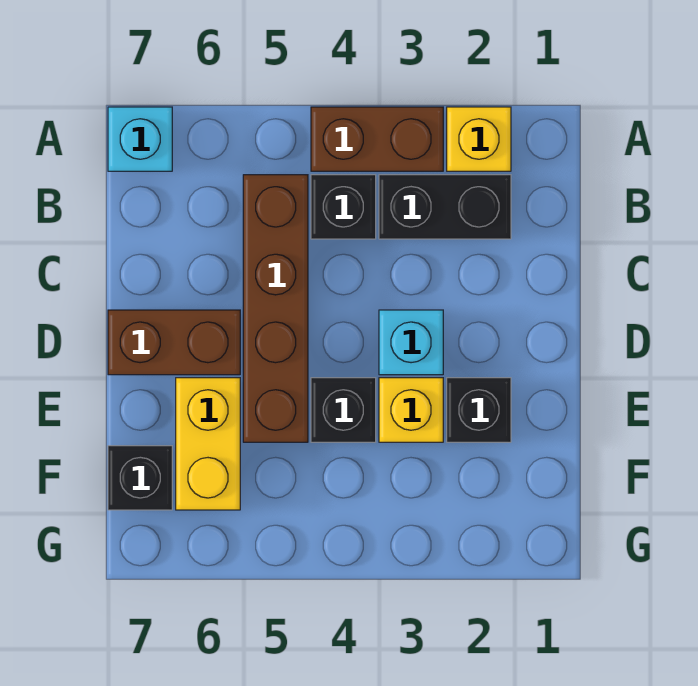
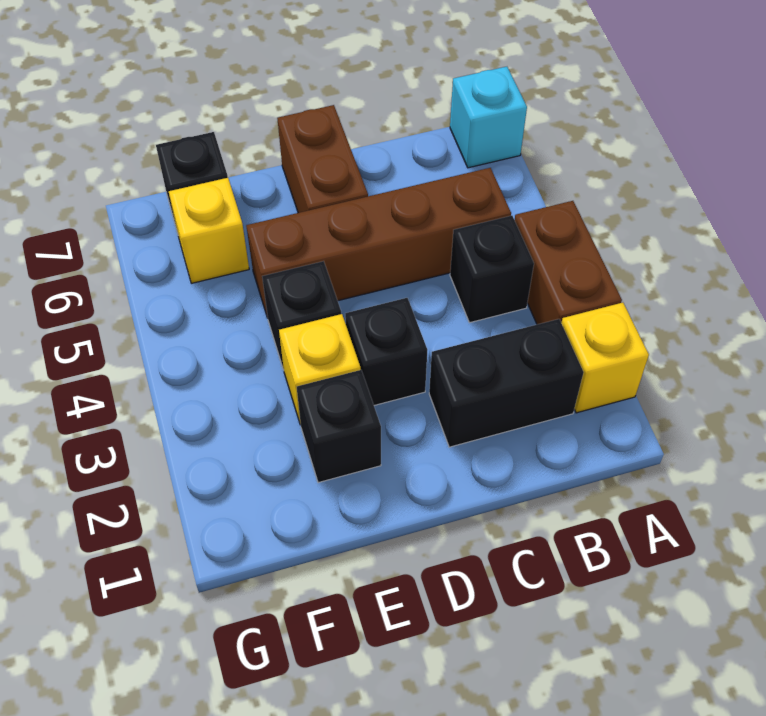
black brick B2:B3 level 1 -> black brick B2:C2 level 1
cyan brick D3 level 1 -> black brick D3 level 1
yellow brick E6:F6 level 1 -> yellow brick F6 level 1

